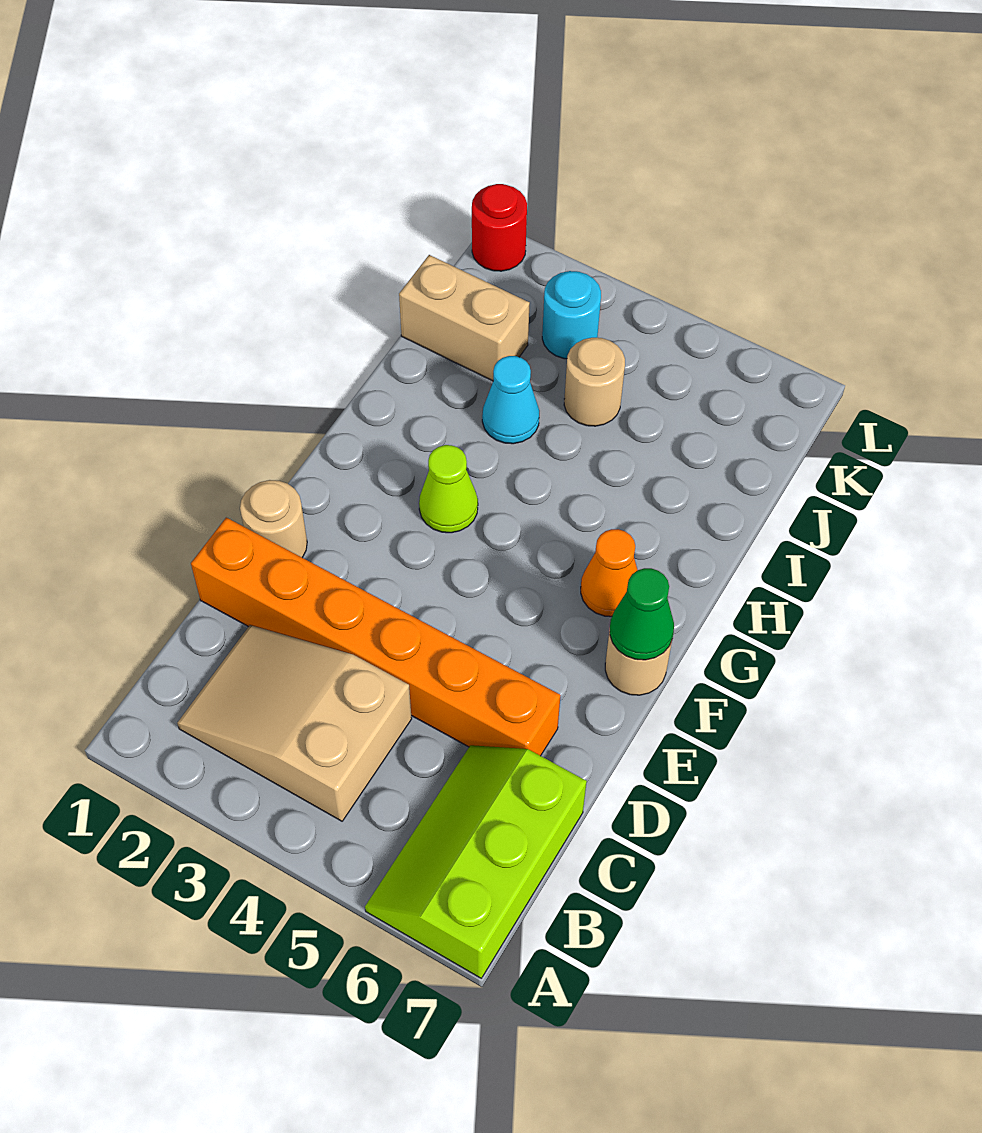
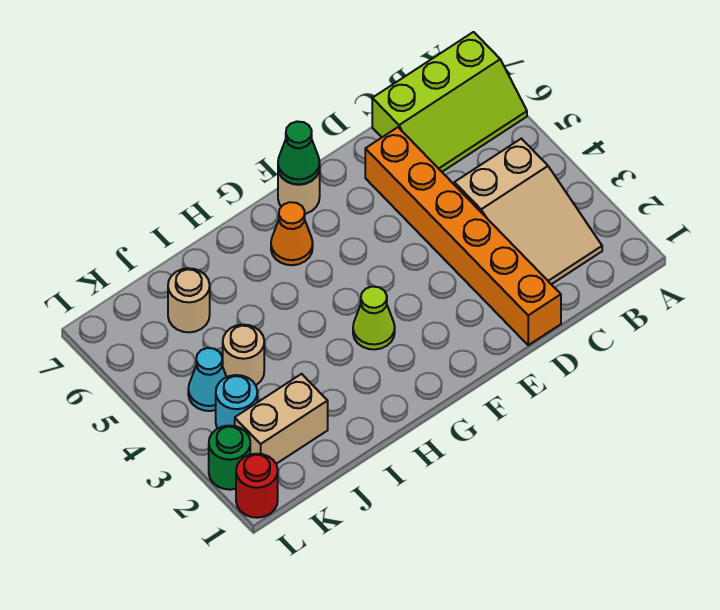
tan round brick E1 level 1 -> tan round brick J6 level 1
cyan cone I3 level 1 -> cyan cone K4 level 1
tan brick J1:J2 level 1 -> tan brick J2:K2 level 1
none -> green round brick L2 level 1

